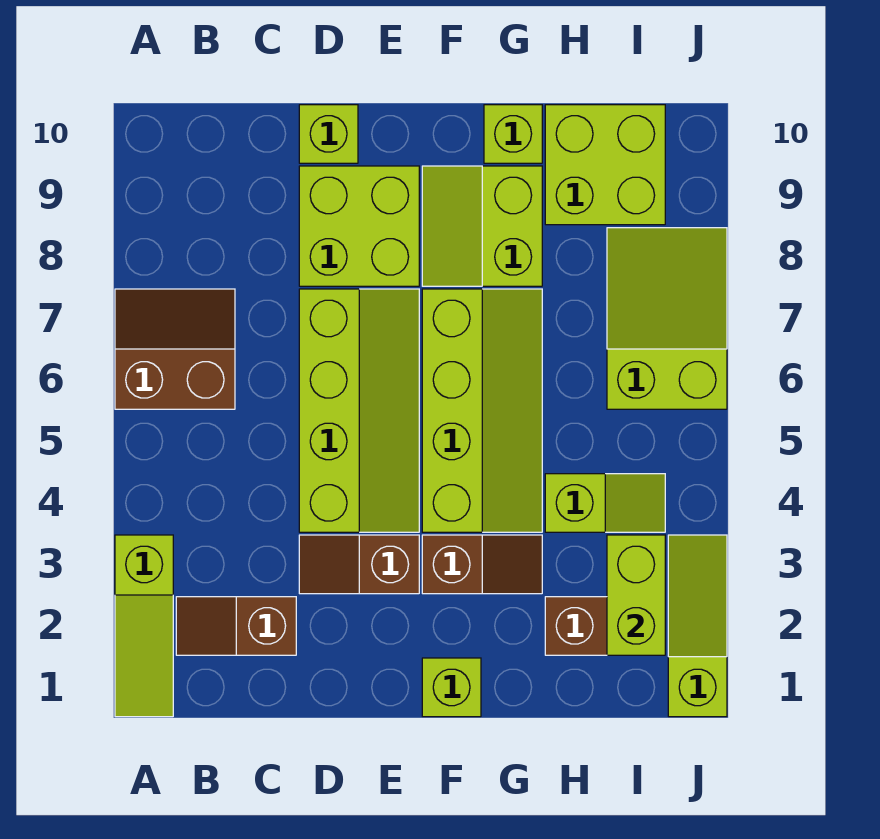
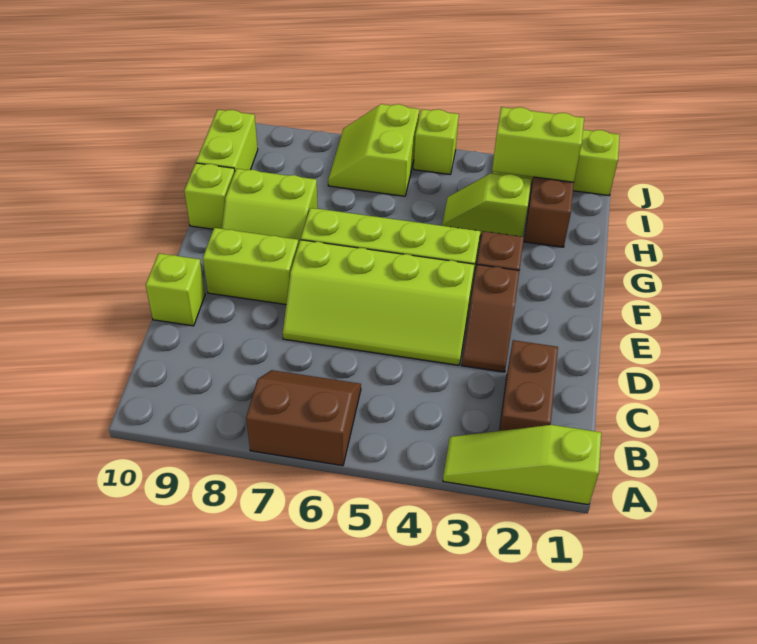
lime slope A1:A3 level 1 top 3 -> lime slope A1:A3 level 1 top 1
brown slope A6:B7 level 1 top 6 -> brown slope A6:B7 level 1 top A
brown slope B2:C2 level 1 top C -> brown brick B2:C2 level 1
lime slope D4:E7 level 1 top D -> lime slope D4:E7 level 1 top E
lime brick D8:E9 level 1 -> lime brick E8:E9 level 1
lime brick F1 level 1 -> lime brick J5 level 1
lime slope H4:I4 level 1 top H -> lime slope H3:H4 level 1 top 3
lime brick H9:I10 level 1 -> lime brick H10:I10 level 1
lime slope I6:J8 level 1 top 6 -> lime slope I6:J7 level 1 top 6

